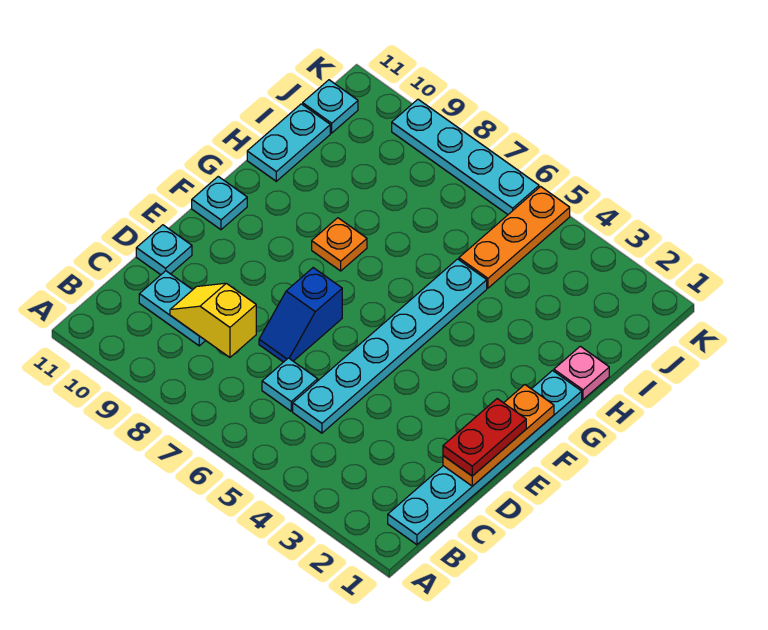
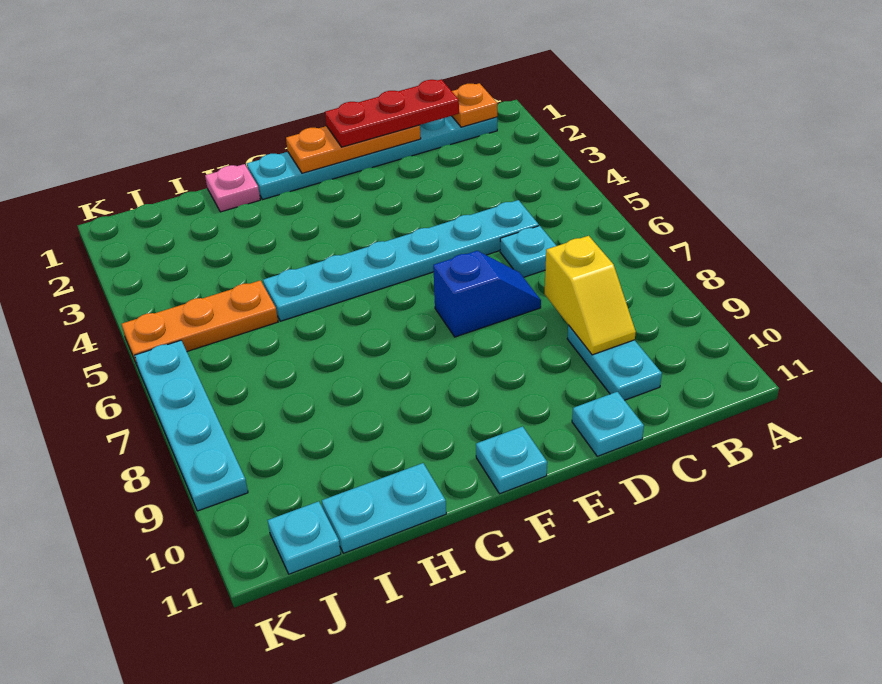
red plate D1:E1 level 3 -> red plate C1:E1 level 3
orange plate G8 level 1 -> orange plate B1 level 2

